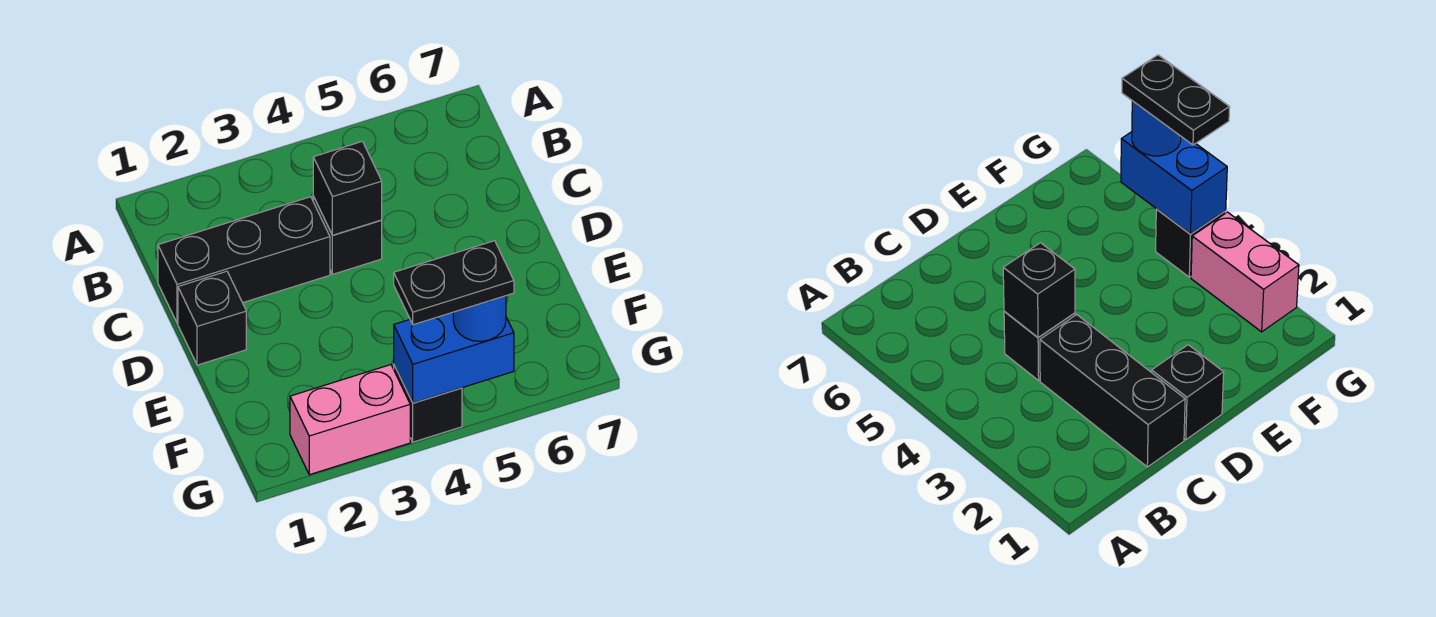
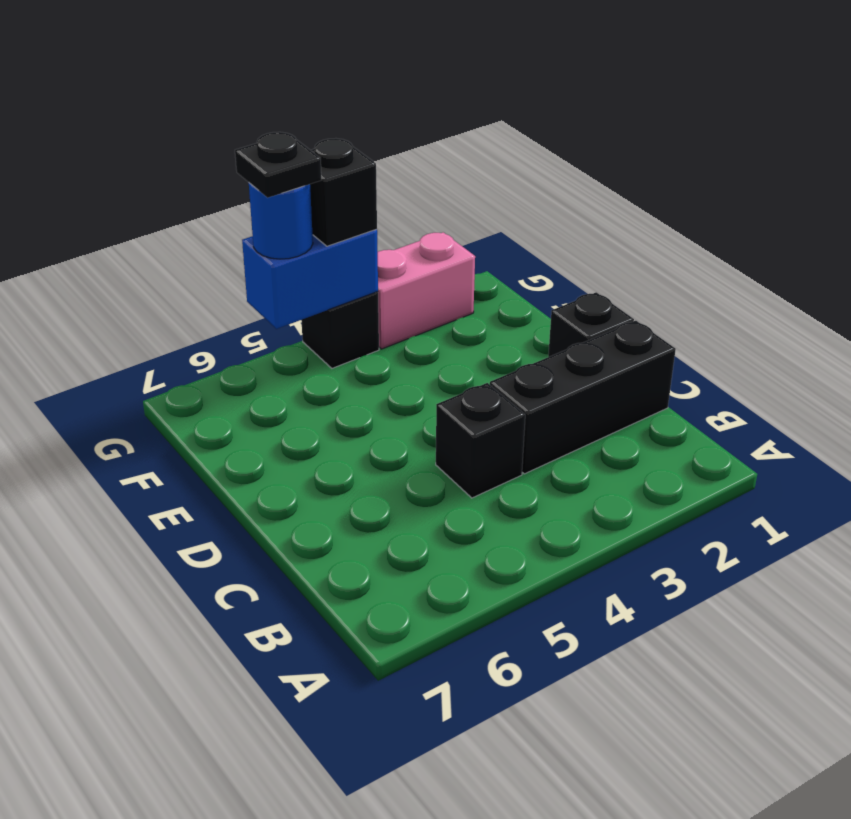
black brick C4 level 2 -> black brick G4 level 3
black plate G4:G5 level 4 -> black plate G5 level 4

